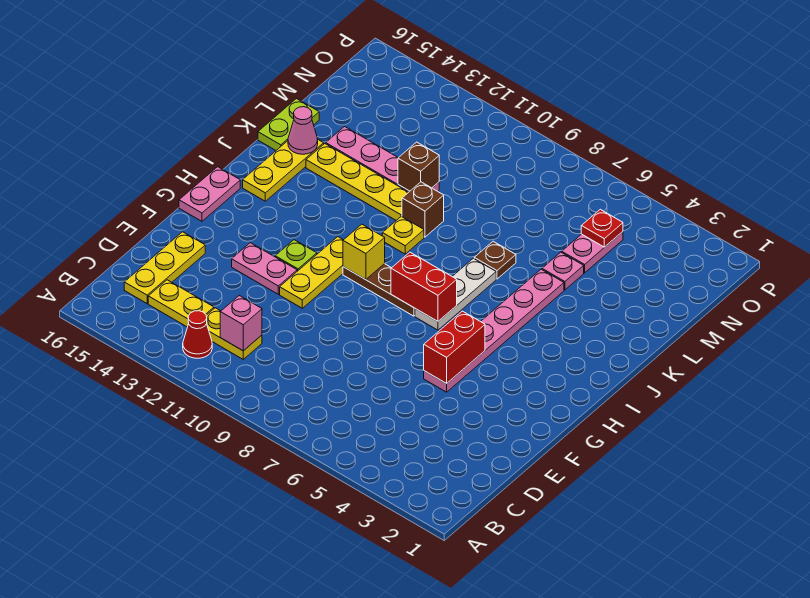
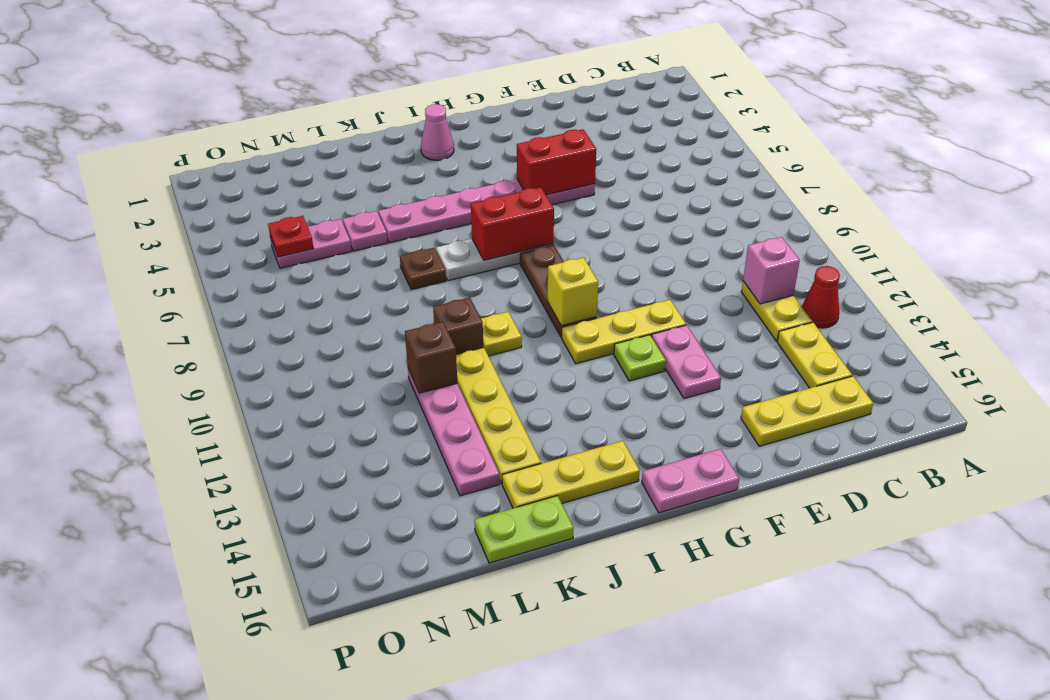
red brick H7:H8 level 2 -> red brick H7:I7 level 2
pink cone K15 level 2 -> pink cone I2 level 1

